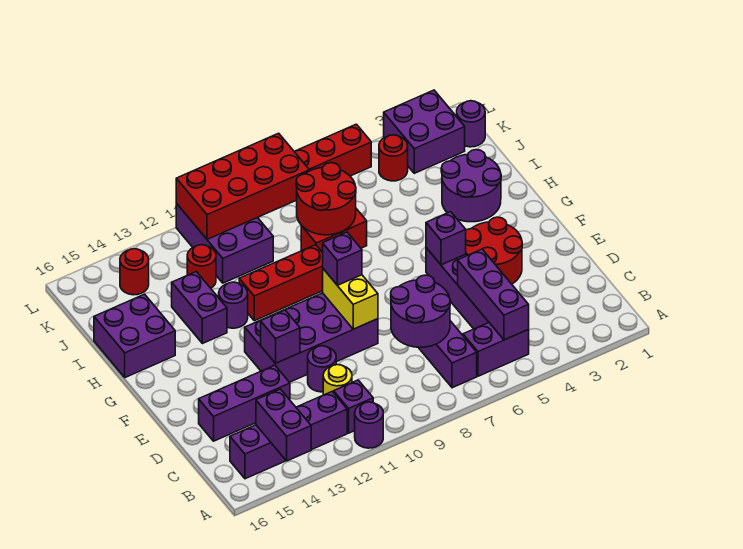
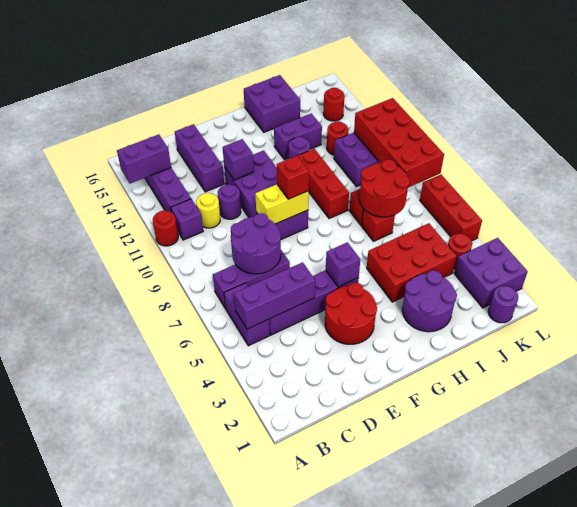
purple round brick A11 level 1 -> red round brick A11 level 1
purple brick F9 level 3 -> red brick F9 level 3
none -> red brick H4:J5 level 1

